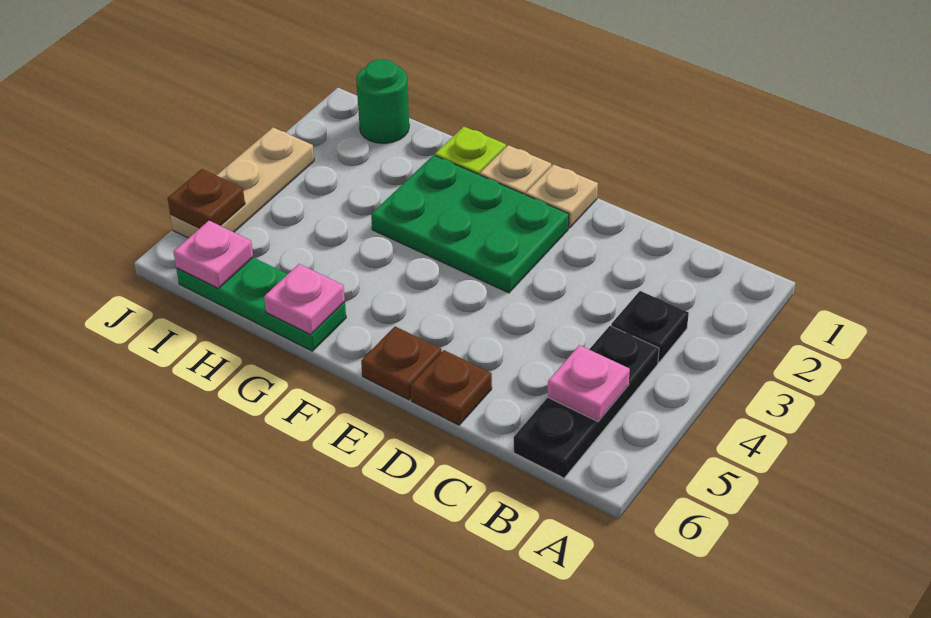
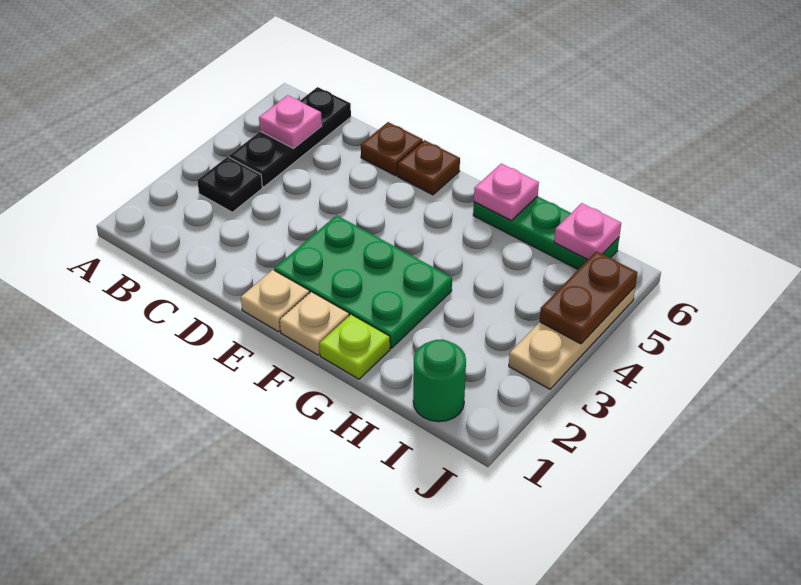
brown plate J5 level 2 -> brown plate J4:J5 level 2

